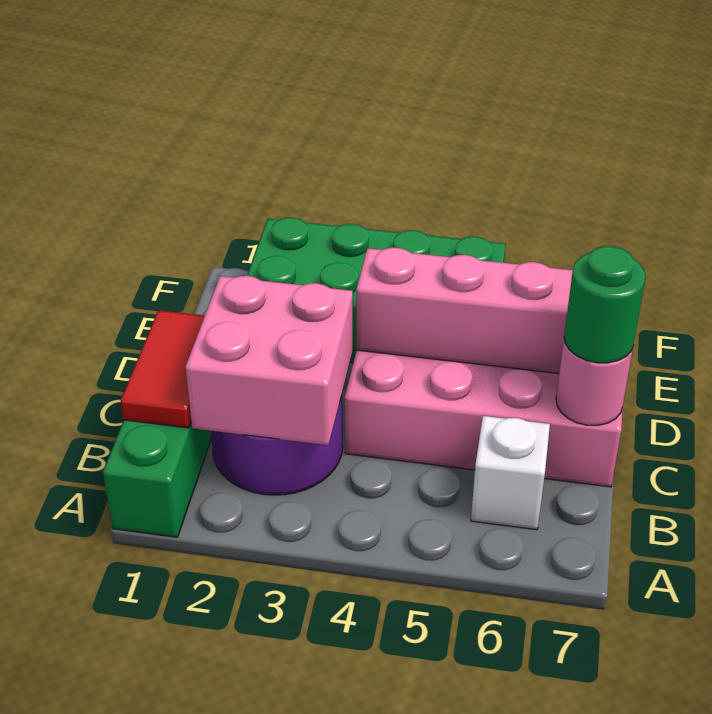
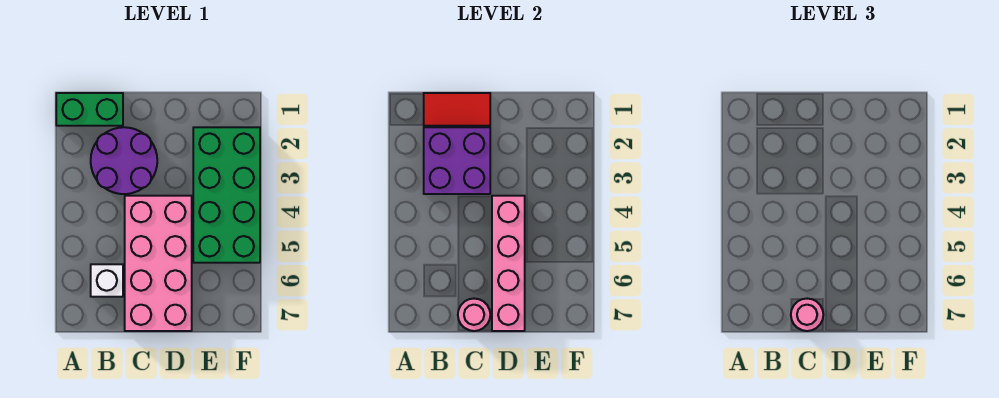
pink brick B2:C3 level 2 -> purple brick B2:C3 level 2
green round brick C7 level 3 -> pink round brick C7 level 3

